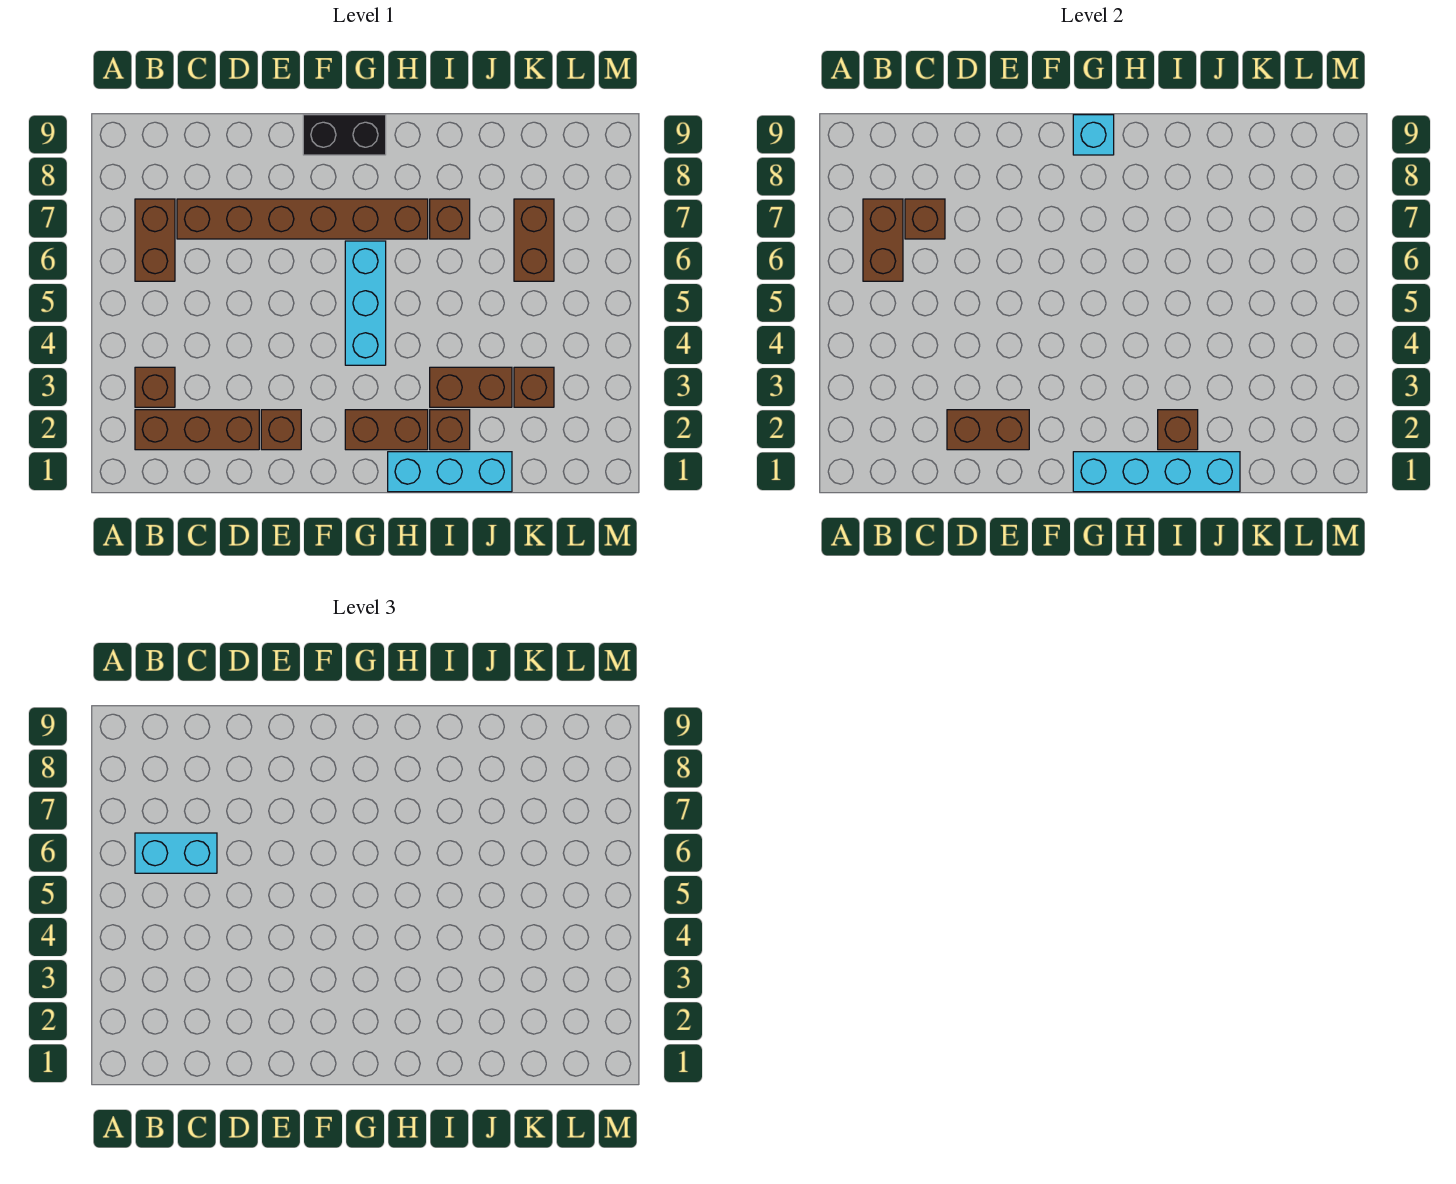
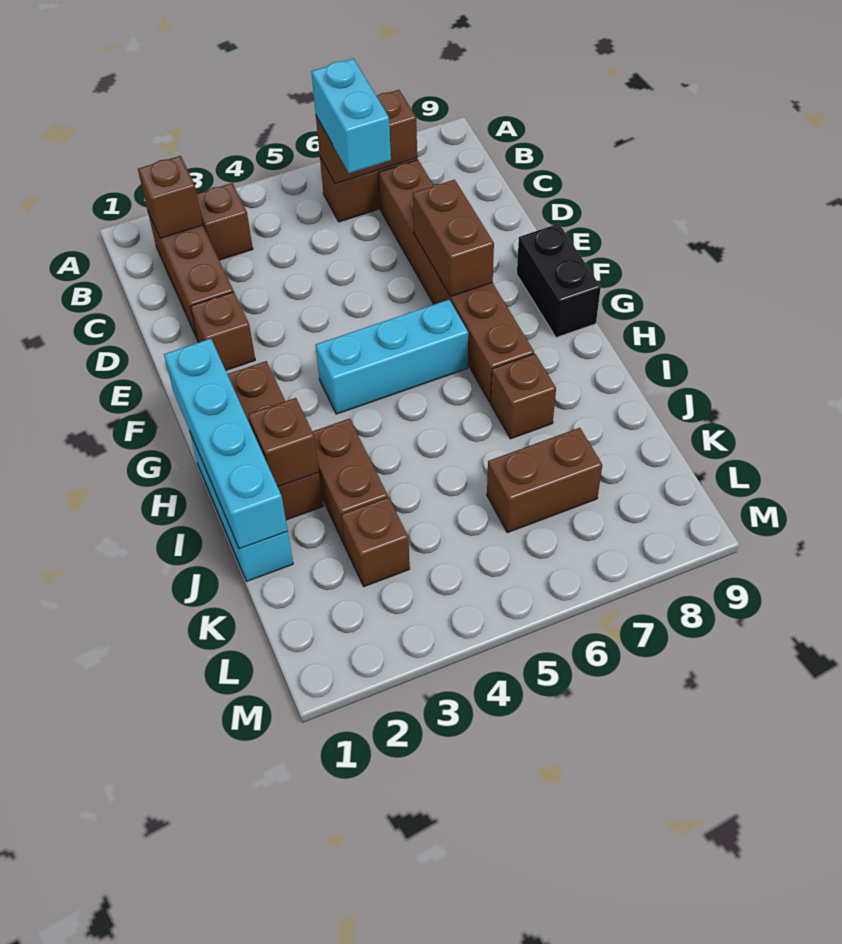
brown brick C7 level 2 -> brown brick B2 level 2
brown brick D2:E2 level 2 -> brown brick E7:F7 level 2
cyan brick G9 level 2 -> none

